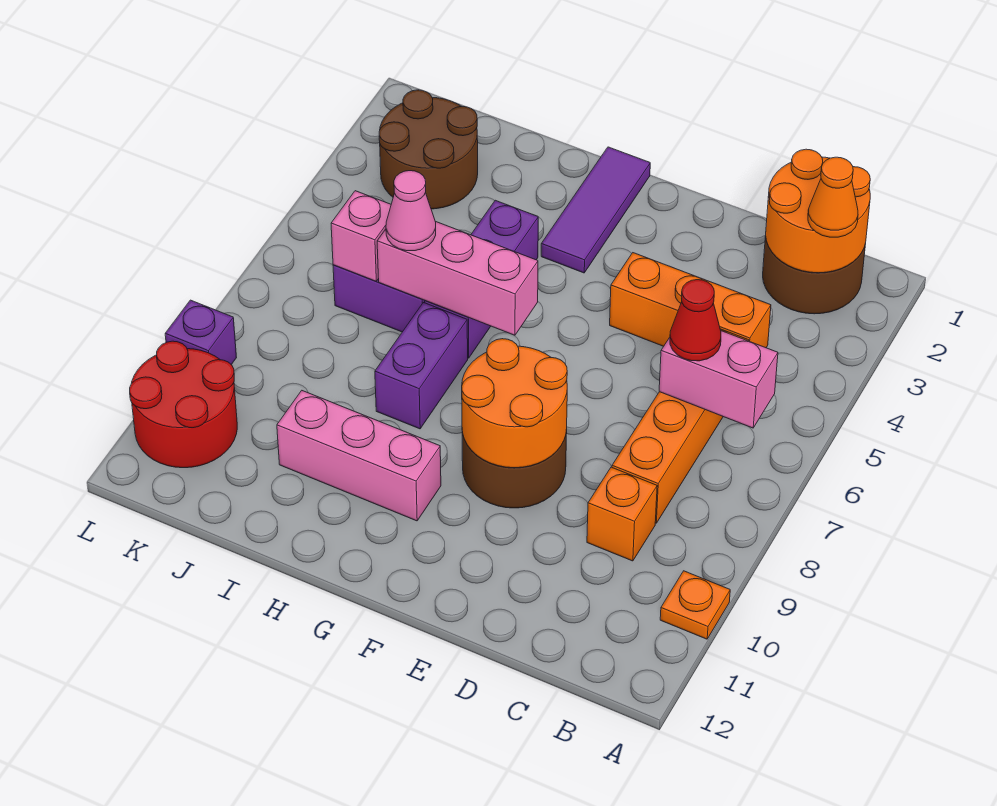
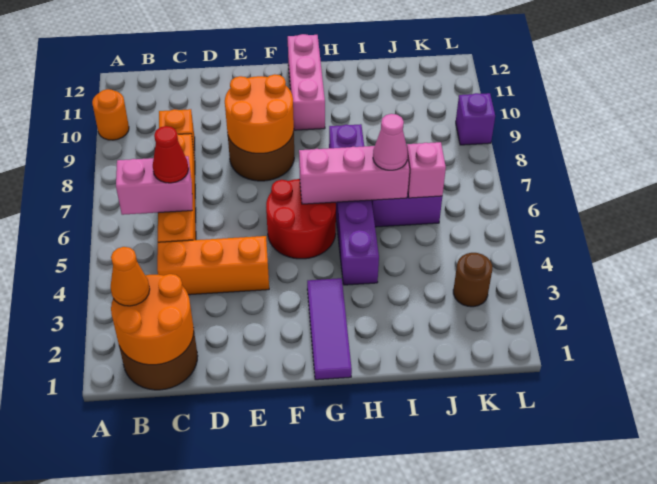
orange plate A10 level 1 -> orange round brick A10 level 1
pink brick G10:I10 level 1 -> pink brick G10:G12 level 1
brown round brick J2:K3 level 1 -> brown round brick K3 level 1
red round brick K10:L11 level 1 -> red round brick F5:G6 level 1

